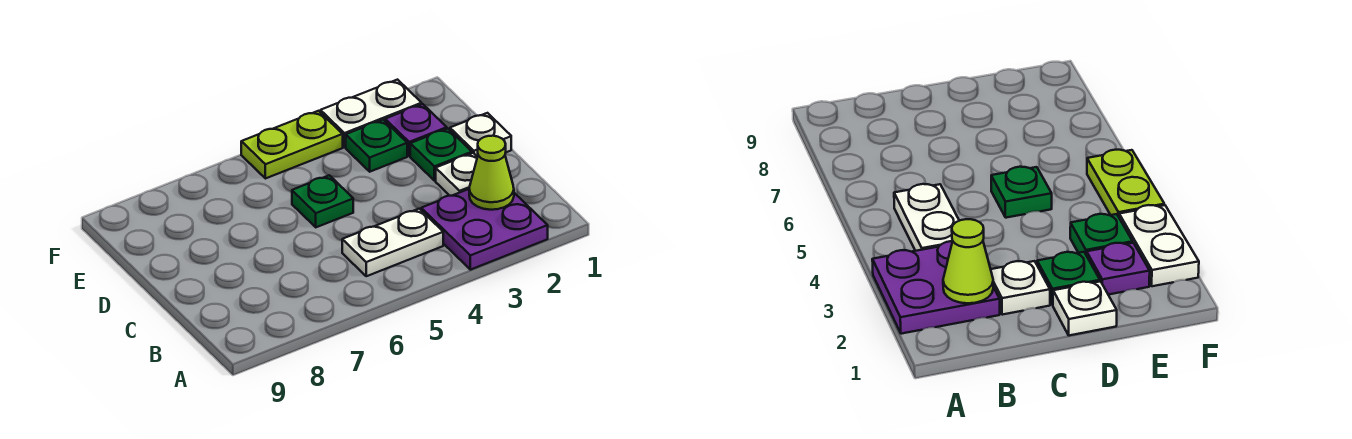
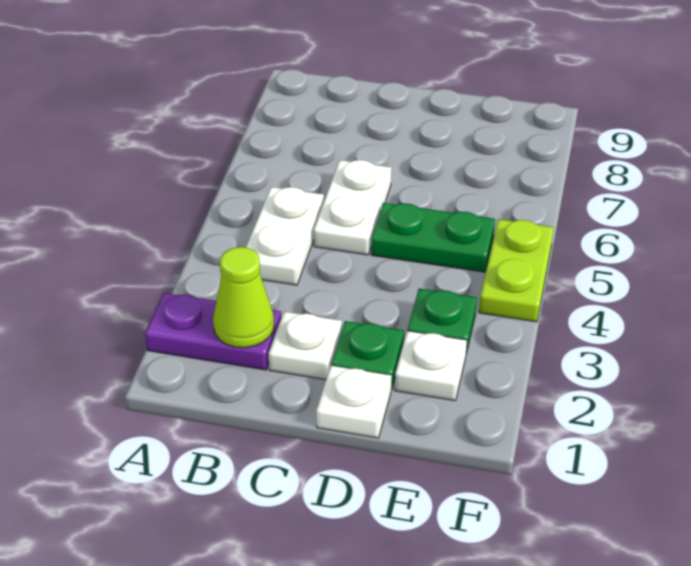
purple plate A2:B3 level 1 -> purple plate A2:B2 level 1
green plate D5 level 1 -> green plate D5:E5 level 1
purple plate E2 level 1 -> white plate E2 level 1
white plate F2:F3 level 1 -> white plate C5:C6 level 1

